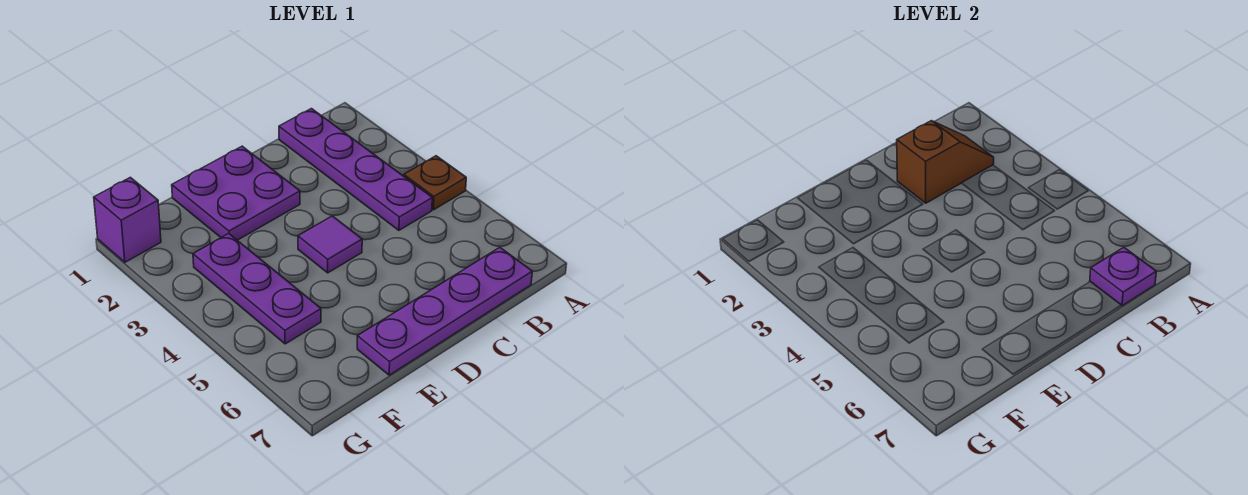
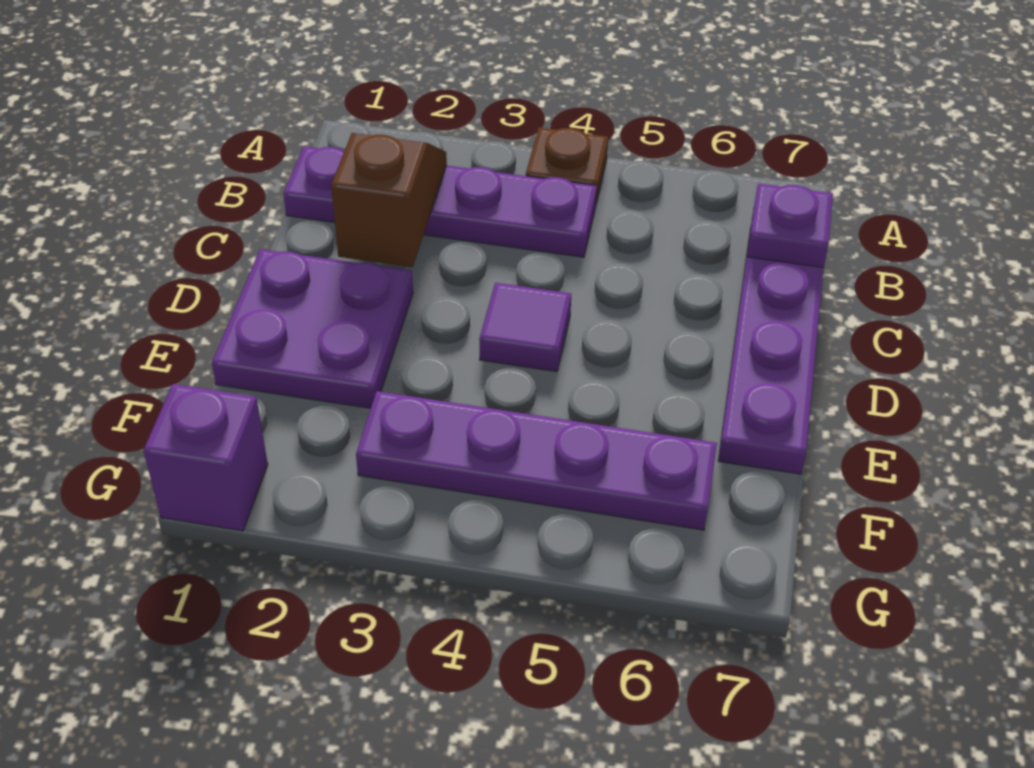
purple plate F3:F5 level 1 -> purple plate F3:F6 level 1

